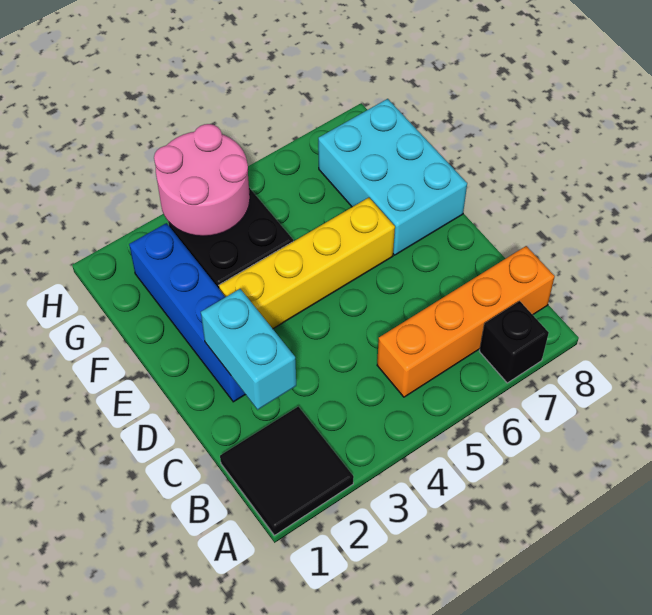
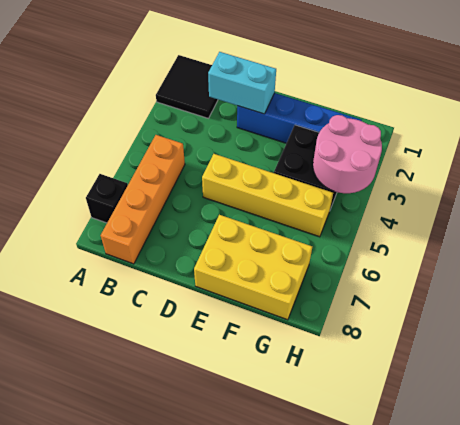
yellow brick E3:E6 level 1 -> yellow brick D5:G5 level 1
cyan brick E7:G8 level 1 -> yellow brick E7:G8 level 1

